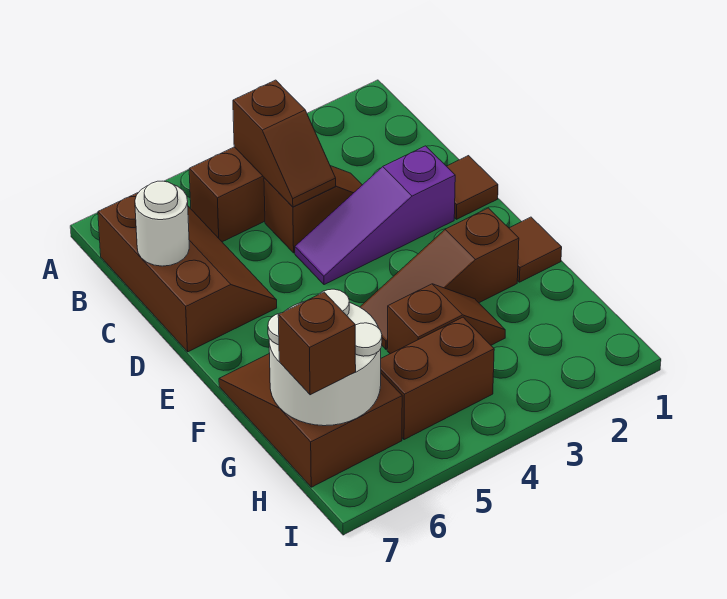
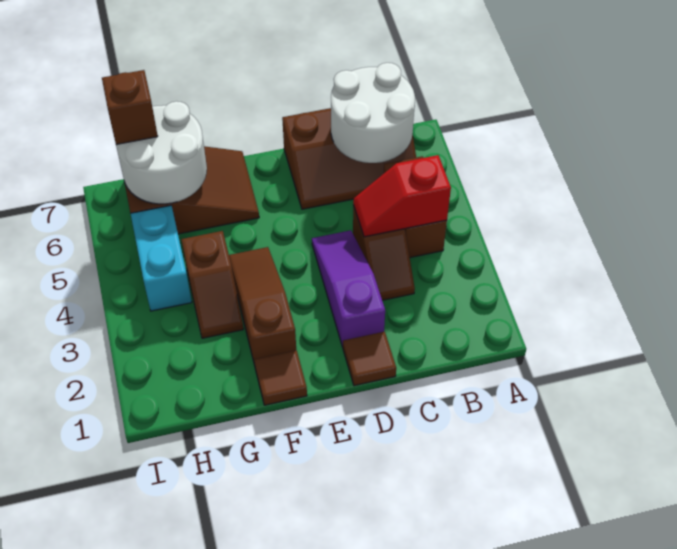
brown slope B4:C4 level 2 top B -> red slope B4:C4 level 2 top B
white round brick C7 level 2 -> white round brick B6:C7 level 2
brown brick H4:H5 level 1 -> cyan brick H4:H5 level 1

